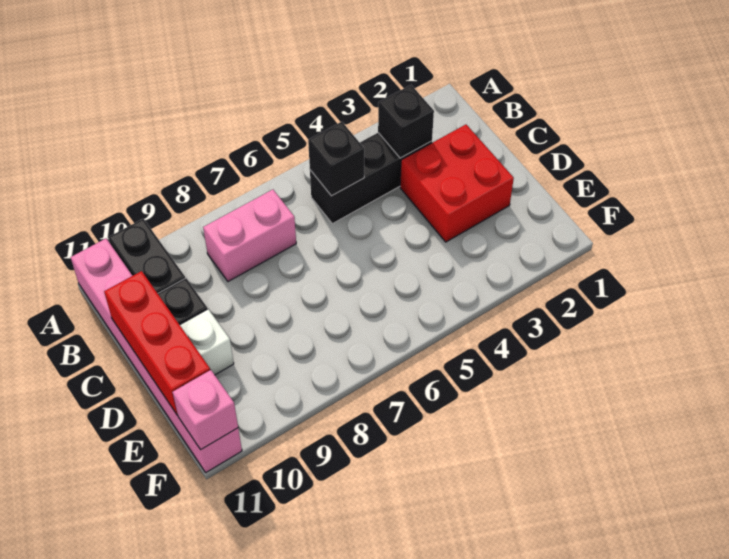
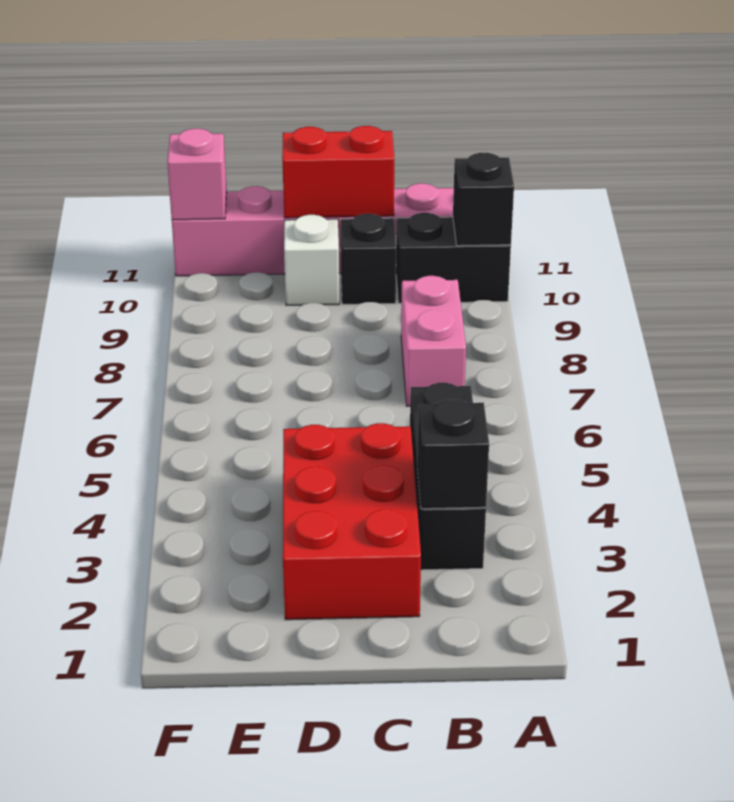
black brick B5 level 2 -> black brick A10 level 2
red brick C2:D3 level 1 -> red brick C2:D4 level 1
red brick C11:E11 level 2 -> red brick C11:D11 level 2

